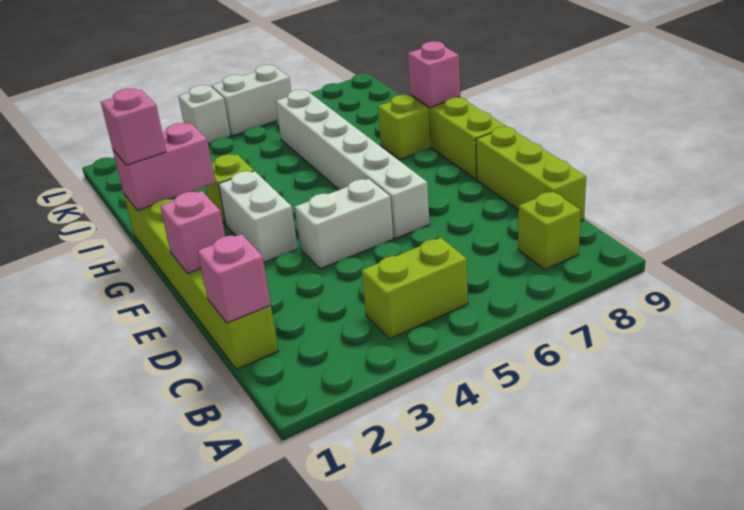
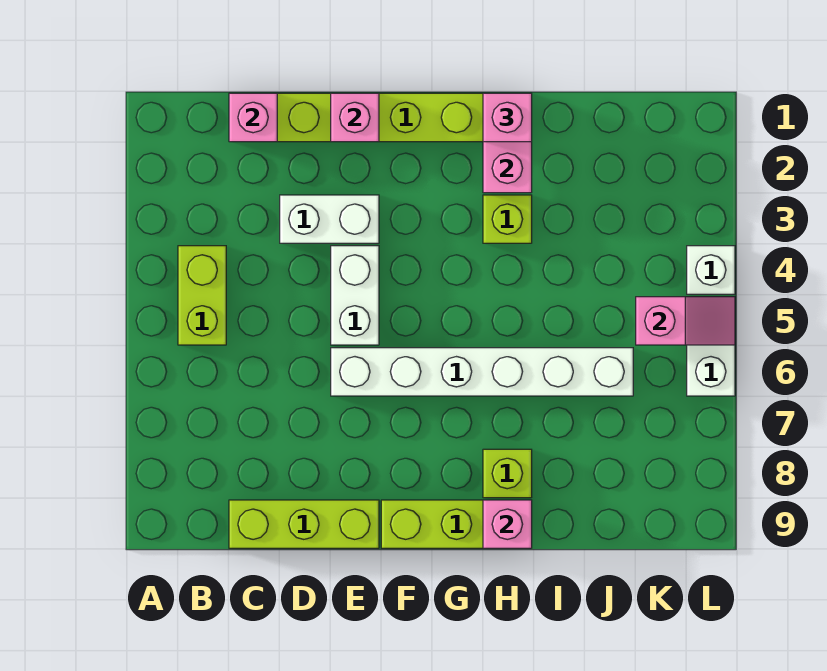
lime brick B8 level 1 -> none
white brick F3:G3 level 1 -> white brick D3:E3 level 1
none -> pink slope K5:L5 level 2 top K

